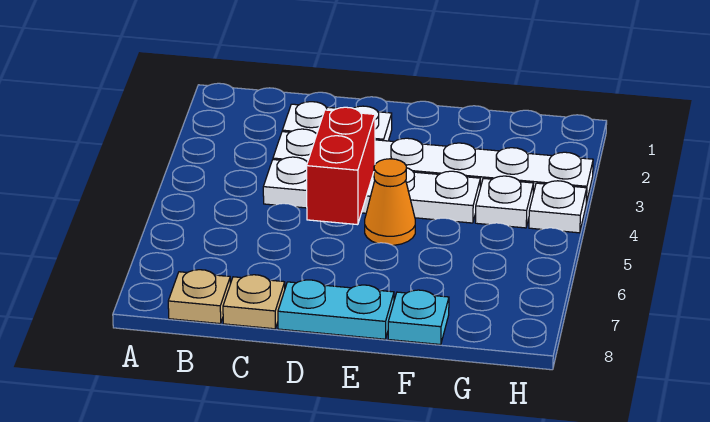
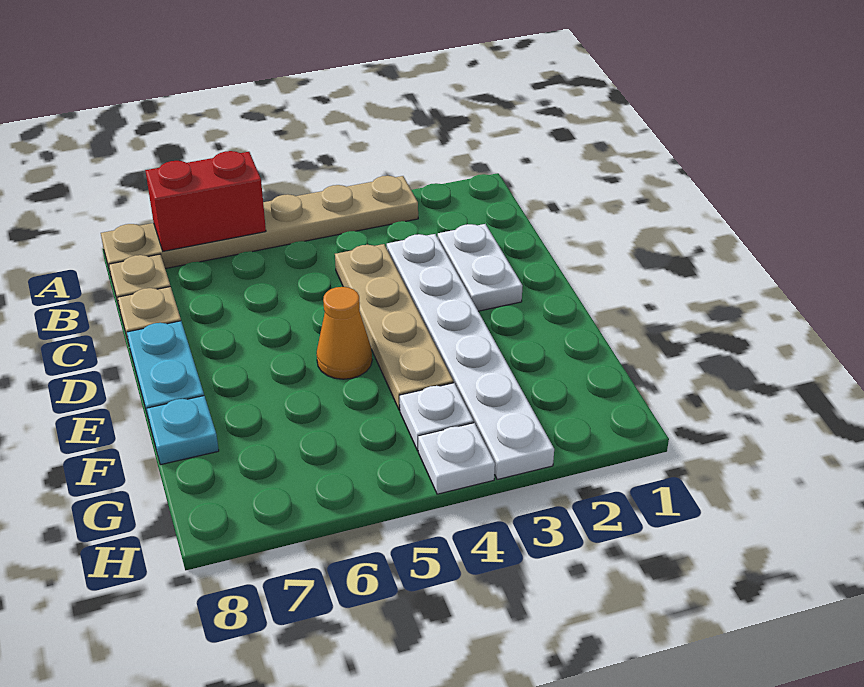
none -> tan plate A3:A8 level 1
white plate C4:F4 level 1 -> tan plate C4:F4 level 1
red brick D4:D5 level 2 -> red brick A6:A7 level 2

